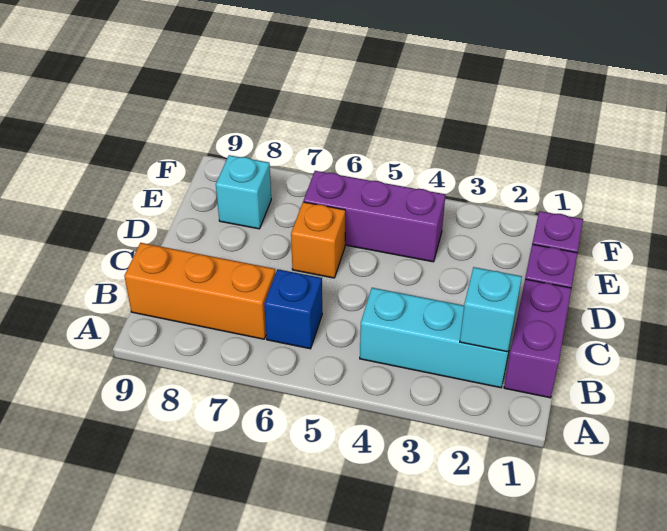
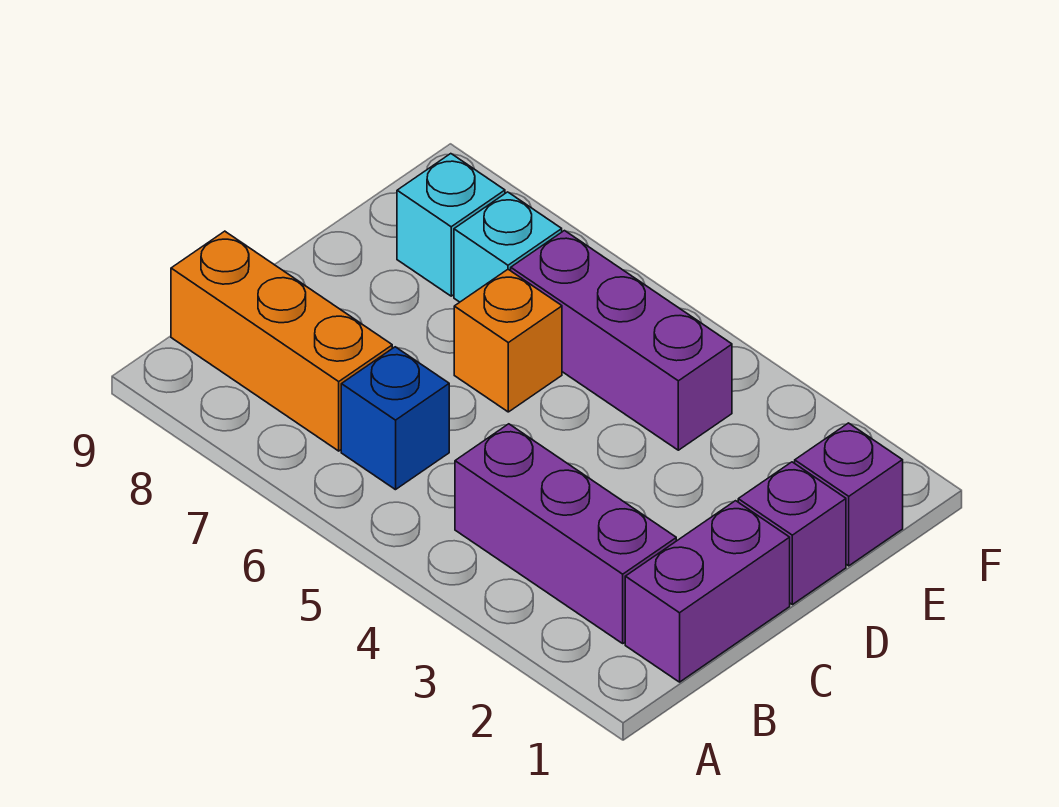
cyan brick B2:B4 level 1 -> purple brick B2:B4 level 1
cyan brick B2 level 2 -> cyan brick E7 level 1

